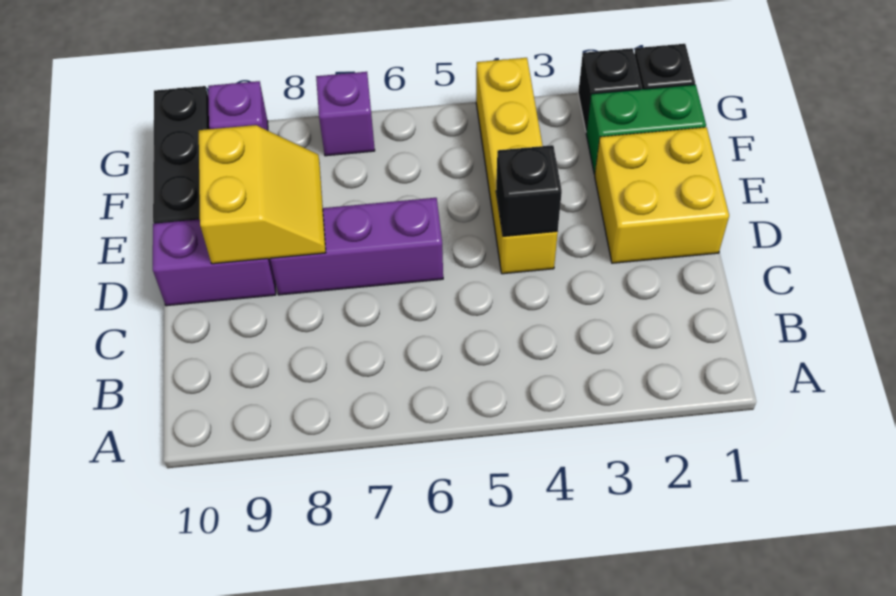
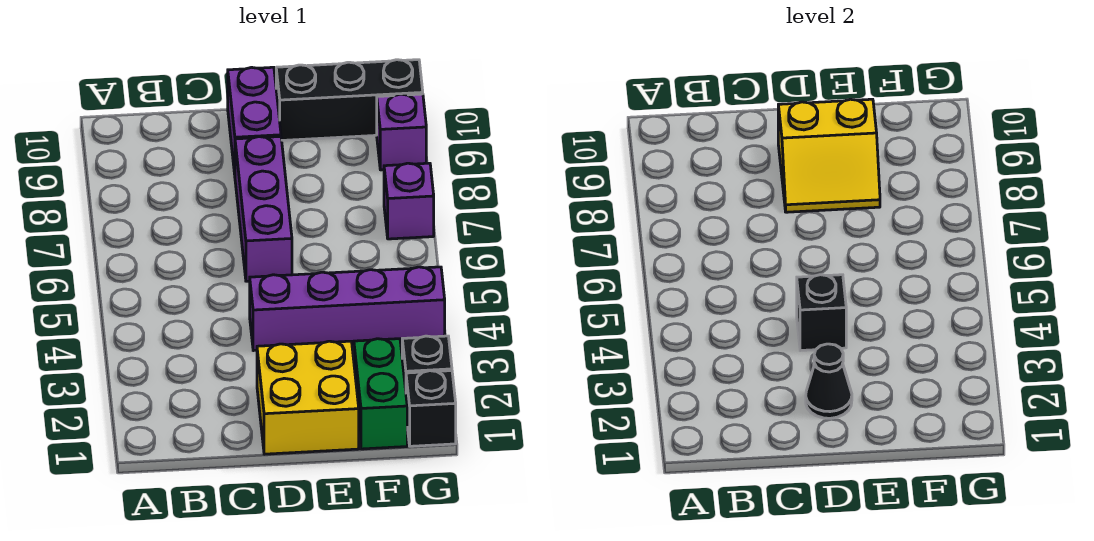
none -> black cone D2 level 2
yellow brick D4:G4 level 1 -> purple brick D4:G4 level 1

